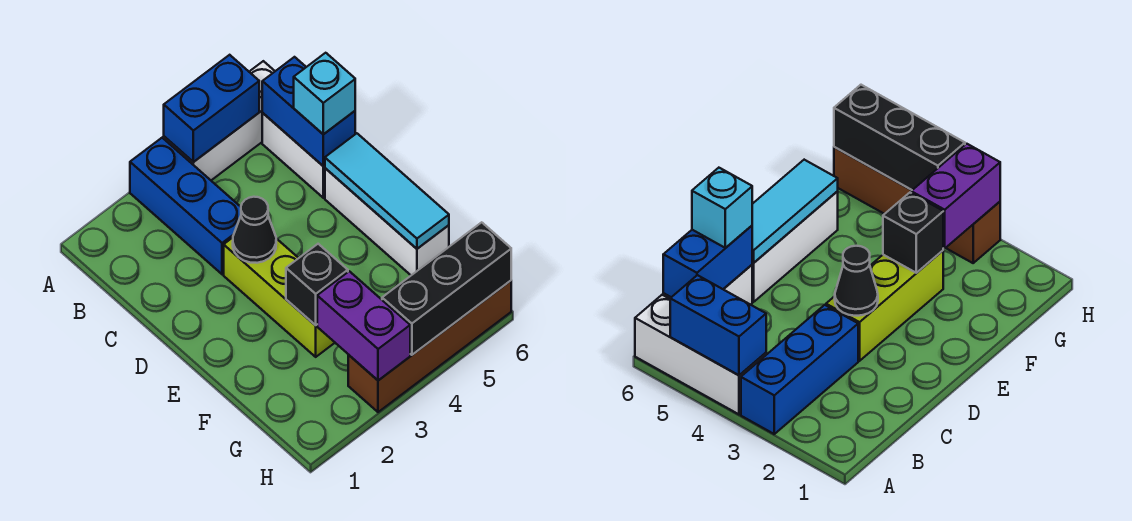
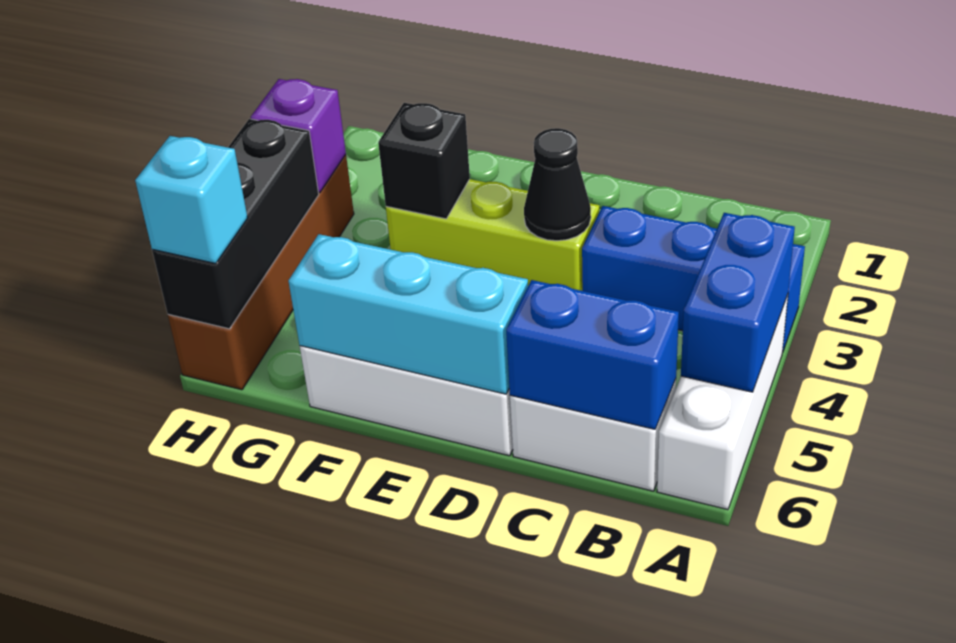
cyan brick C6 level 3 -> cyan brick H6 level 3
cyan tile D6:F6 level 2 -> cyan brick D6:F6 level 2
purple brick G3:H3 level 2 -> purple brick H3 level 2

